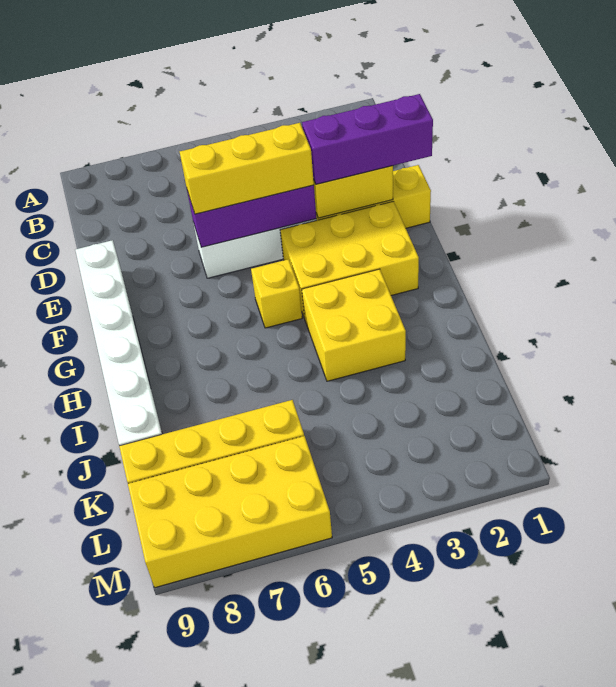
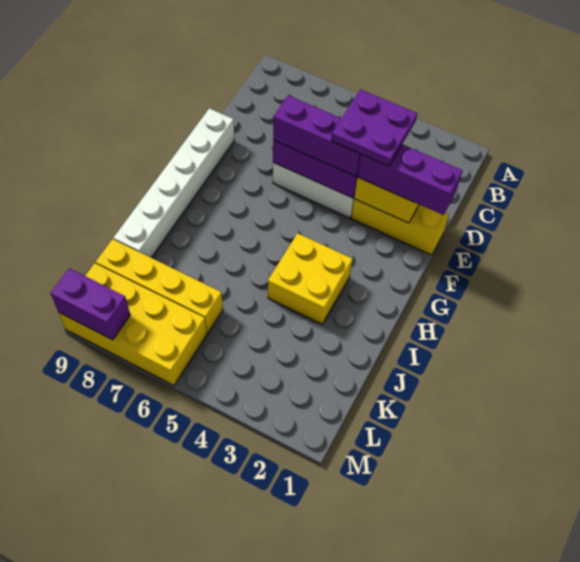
none -> purple plate D3:E4 level 4
yellow brick E4:E6 level 3 -> purple brick E4:E6 level 3
yellow brick F2:G4 level 1 -> none
yellow brick G5 level 1 -> none
none -> purple brick M8:M9 level 2

